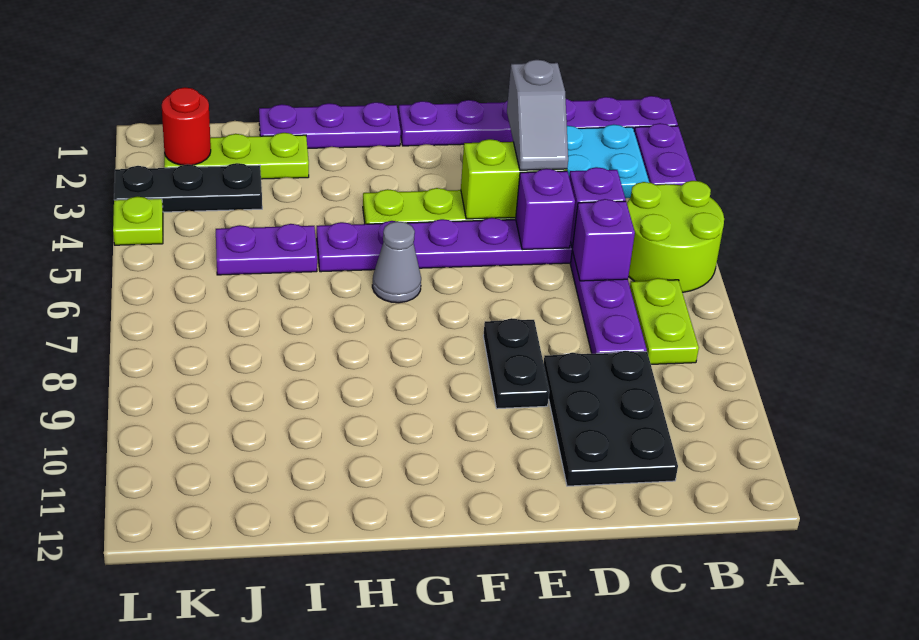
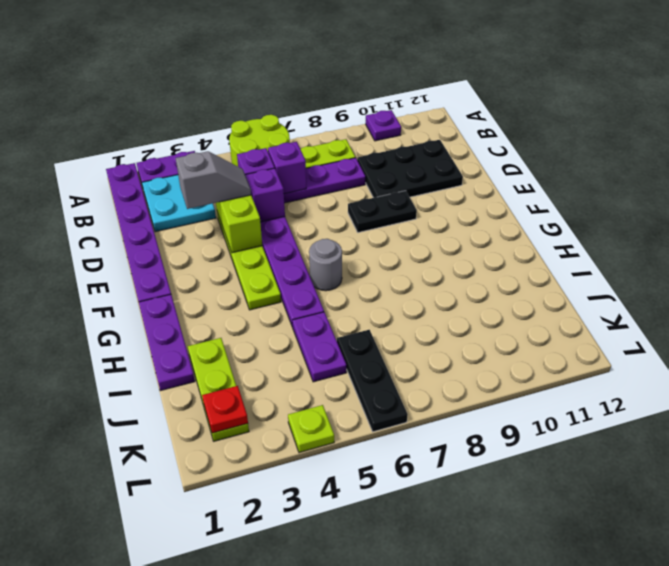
none -> purple plate A10 level 1
grey cone G6 level 1 -> grey round brick G6 level 1
black plate J3:L3 level 1 -> black plate J6:L6 level 1
red round brick K2 level 2 -> red plate K2 level 2

